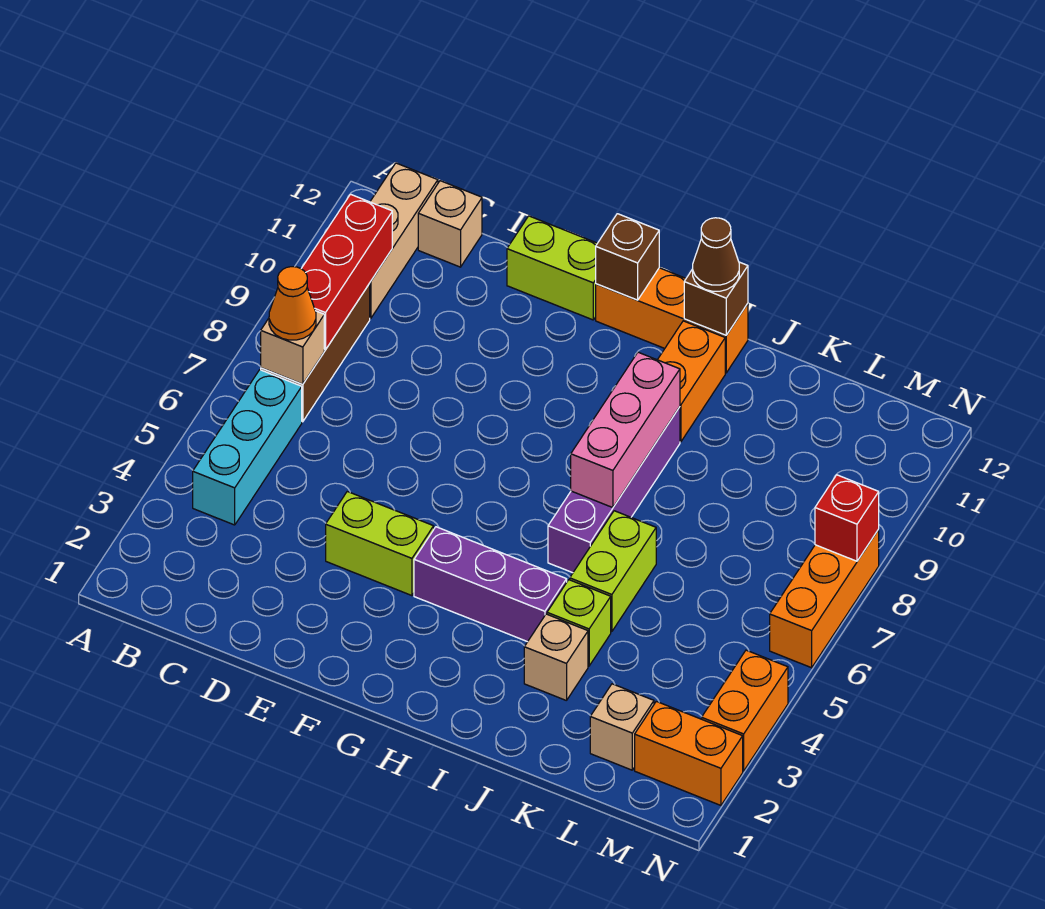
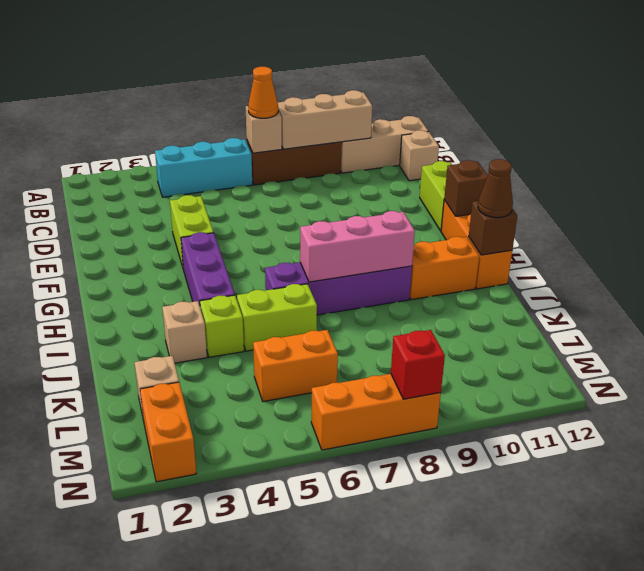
red brick B8:B10 level 2 -> tan brick B8:B10 level 2
orange brick N3:N4 level 1 -> orange brick L5:L6 level 1

